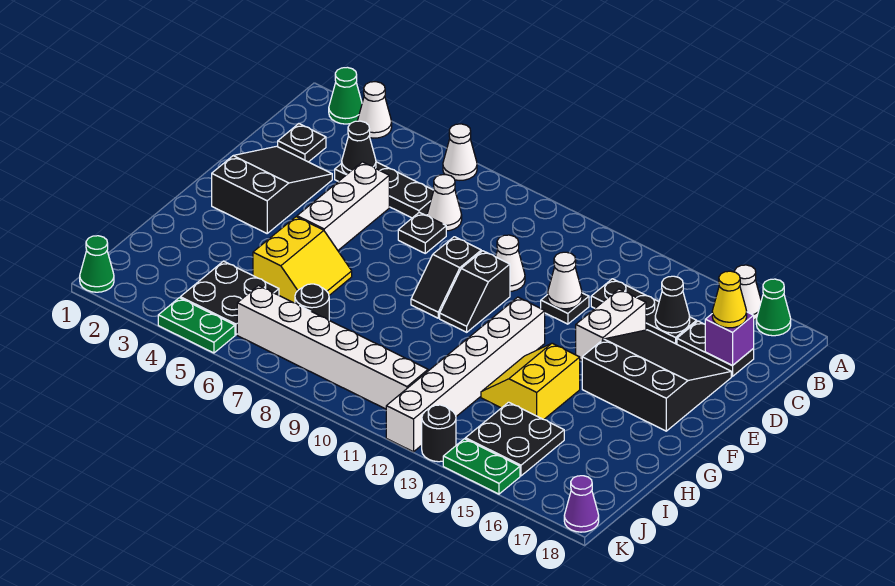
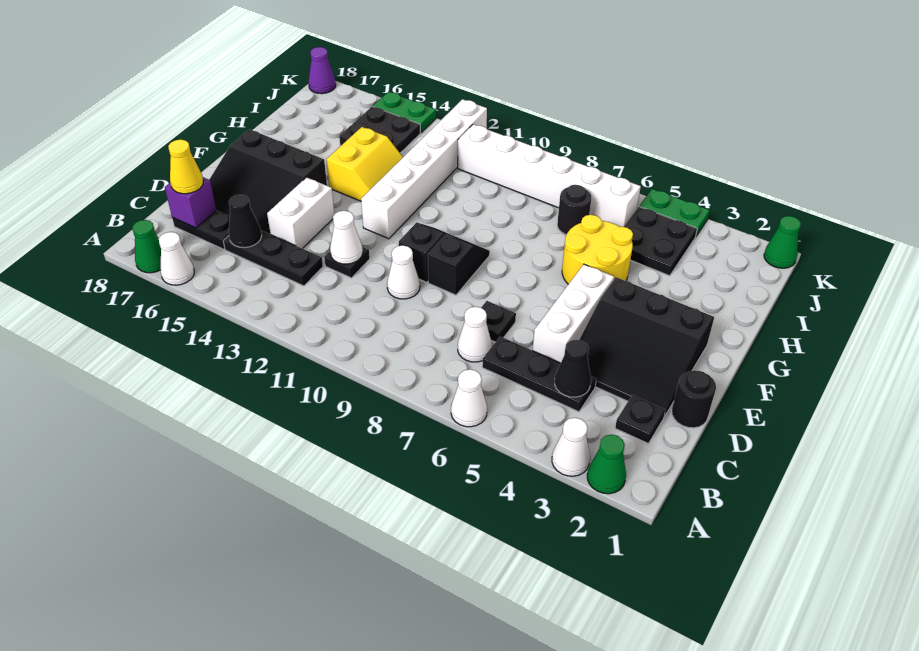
black slope D2:F3 level 1 top F -> black slope D2:F4 level 1 top F
yellow slope G5:H6 level 1 top 5 -> yellow round brick G5:H6 level 1
black round brick K13 level 1 -> black round brick D1 level 1

